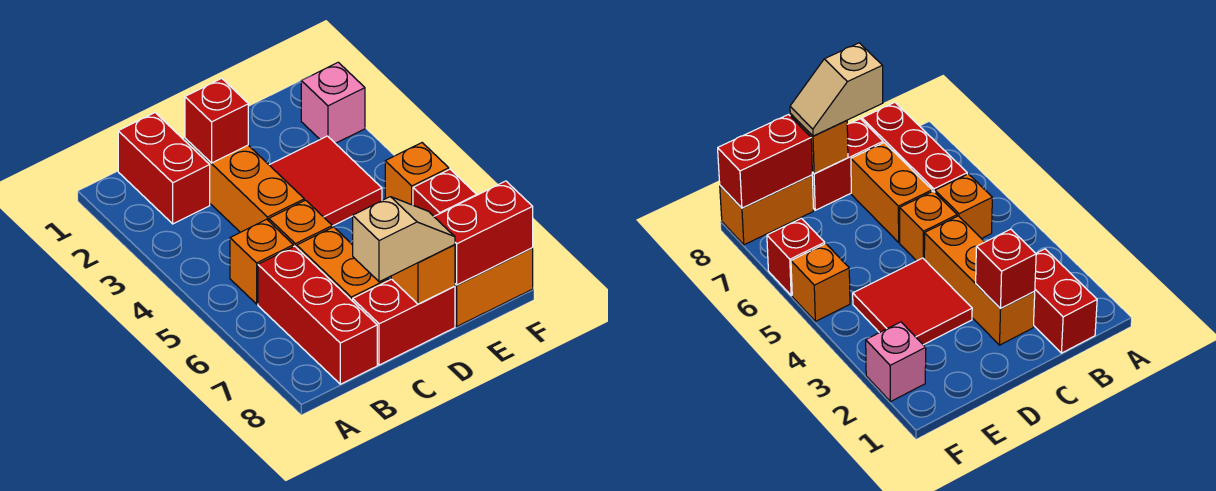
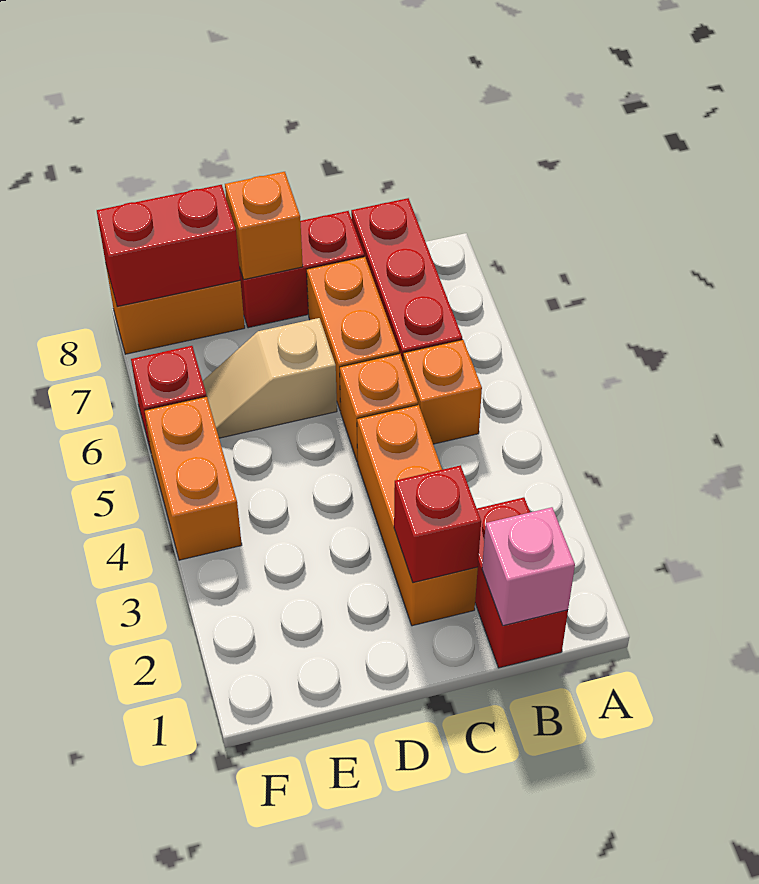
tan slope C8:D8 level 3 top C -> tan slope D6:E6 level 1 top D
red tile D3:E4 level 1 -> none
pink brick F2 level 1 -> pink brick B1 level 2
orange brick F5 level 1 -> orange brick F4:F5 level 1

